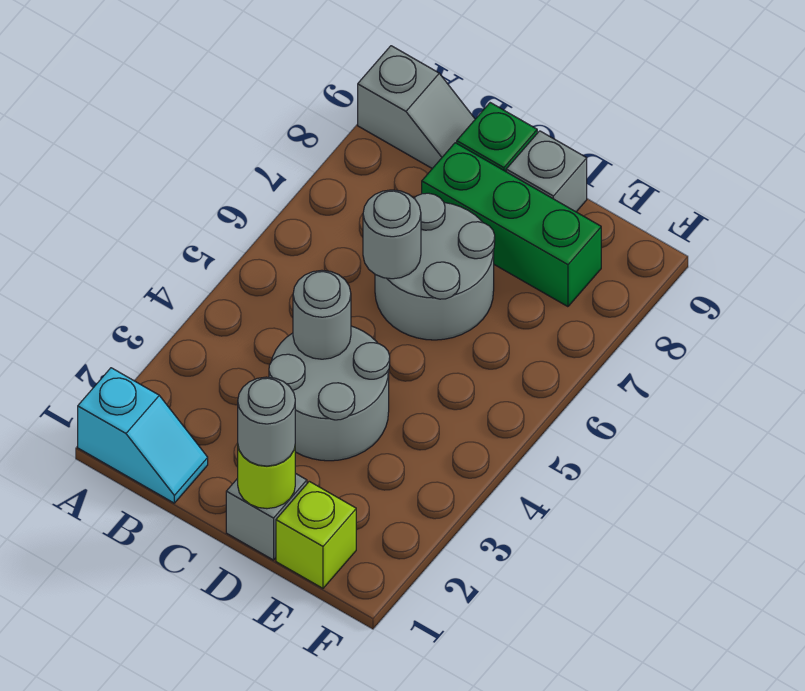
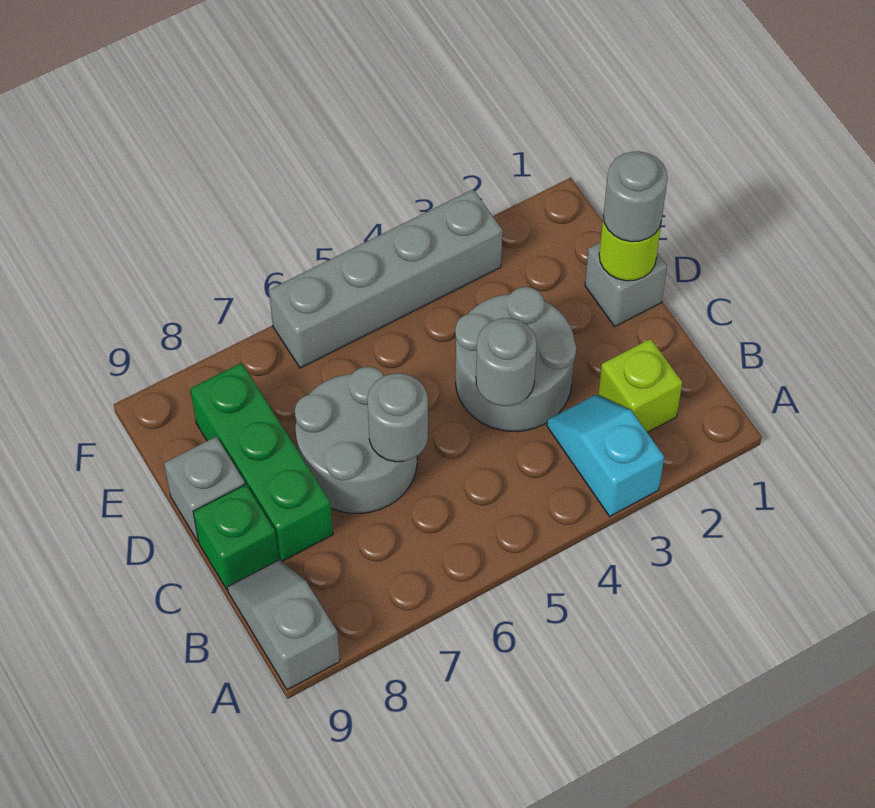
cyan slope A1:B1 level 1 top A -> cyan slope A3:B3 level 1 top A
lime brick E1 level 1 -> lime brick B2 level 1
none -> grey brick F3:F6 level 1

